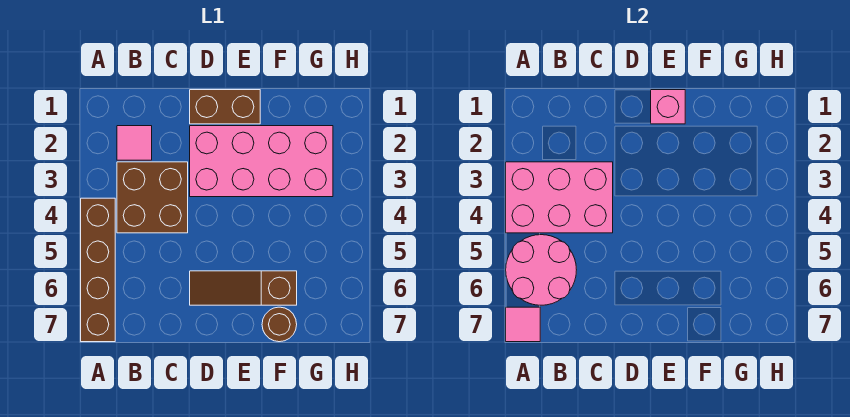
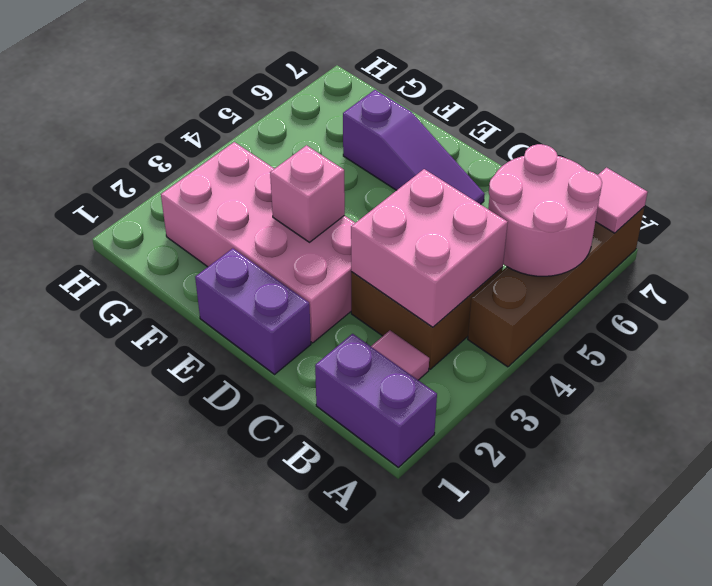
none -> purple brick A1:B1 level 1
pink brick A3:C4 level 2 -> pink brick B3:C4 level 2
brown brick D1:E1 level 1 -> purple brick D1:E1 level 1
brown slope D6:F6 level 1 top F -> purple slope D6:F6 level 1 top F
pink brick E1 level 2 -> pink brick E3 level 2
brown round brick F7 level 1 -> none

